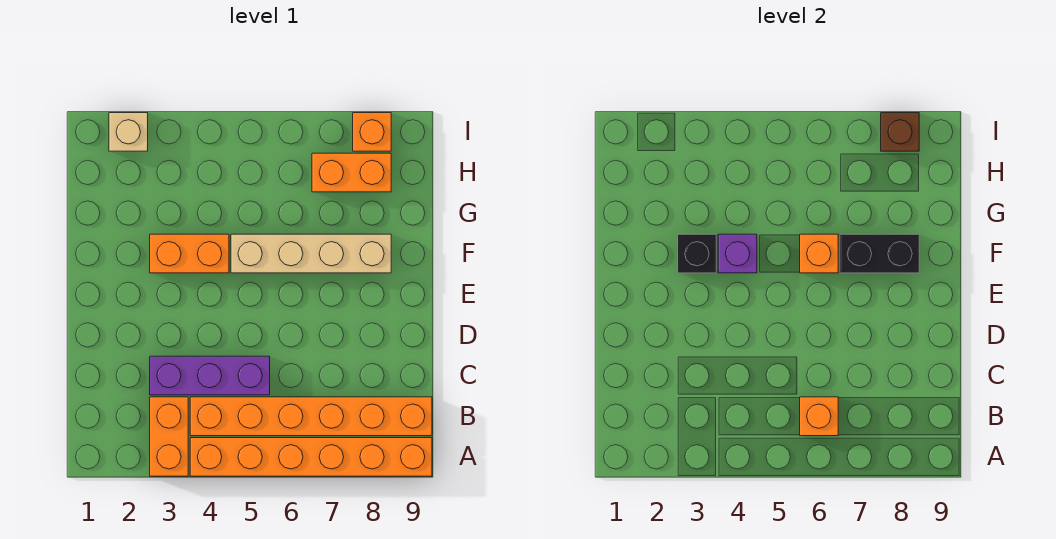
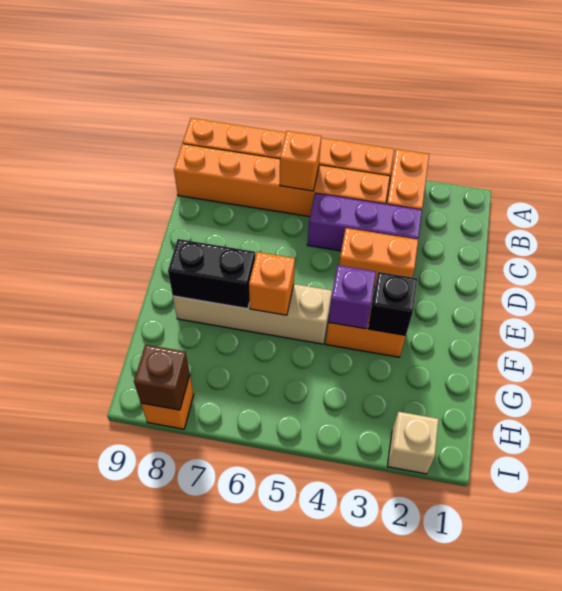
orange brick H7:H8 level 1 -> orange brick D3:D4 level 1

